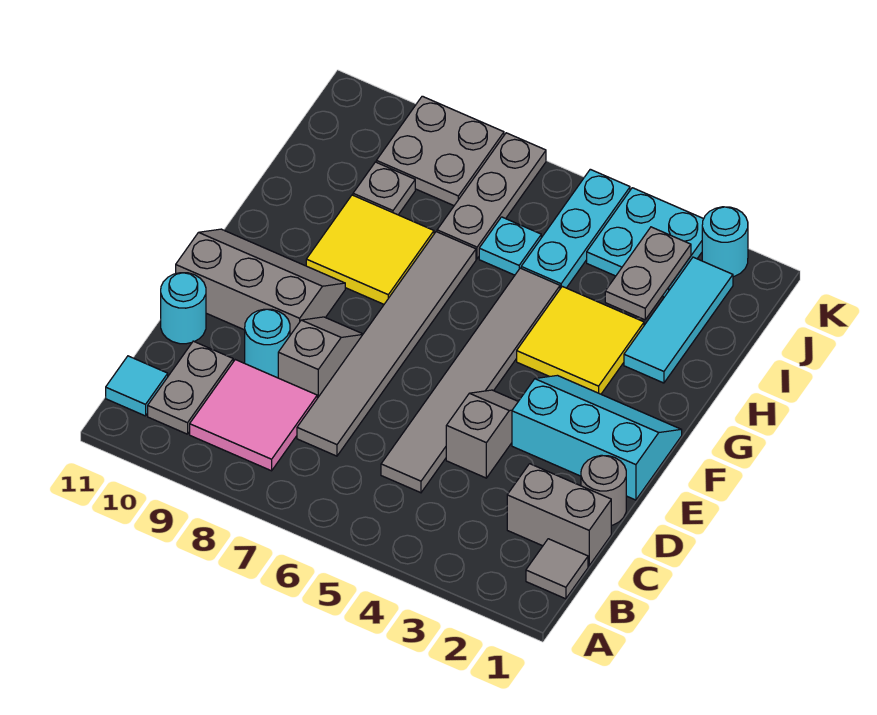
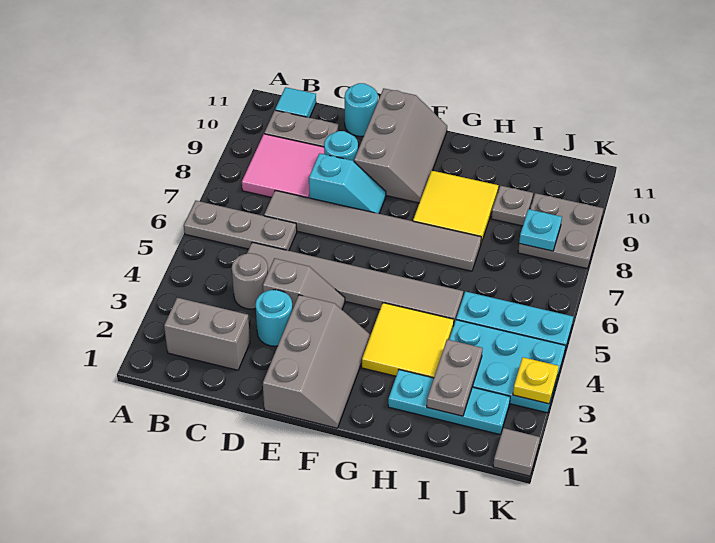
grey tile B1 level 1 -> grey tile K1 level 1
grey brick C1:C2 level 1 -> grey brick B2:C2 level 1
grey round brick D1 level 1 -> grey round brick C4 level 1
grey slope D8:E8 level 1 top D -> cyan slope D8:E8 level 1 top D
cyan slope E1:F3 level 1 top E -> grey slope E1:F3 level 1 top E
cyan tile H2:J2 level 1 -> cyan plate H2:J2 level 1
grey plate I3:J3 level 2 -> grey plate I2:I3 level 2
cyan plate I6 level 1 -> cyan plate J8 level 2
grey plate I7:K7 level 1 -> grey plate A6:C6 level 1
cyan plate J3:K4 level 1 -> cyan plate I3:K4 level 1
cyan round brick K2 level 1 -> cyan round brick D3 level 1
none -> yellow plate K3 level 2

